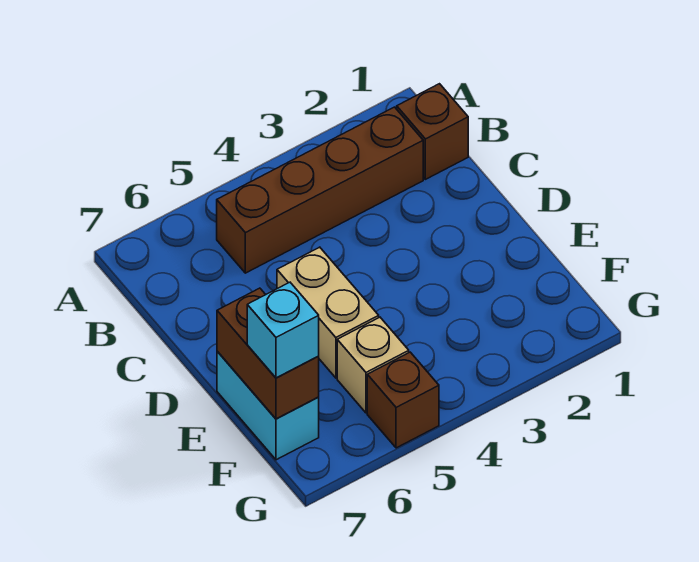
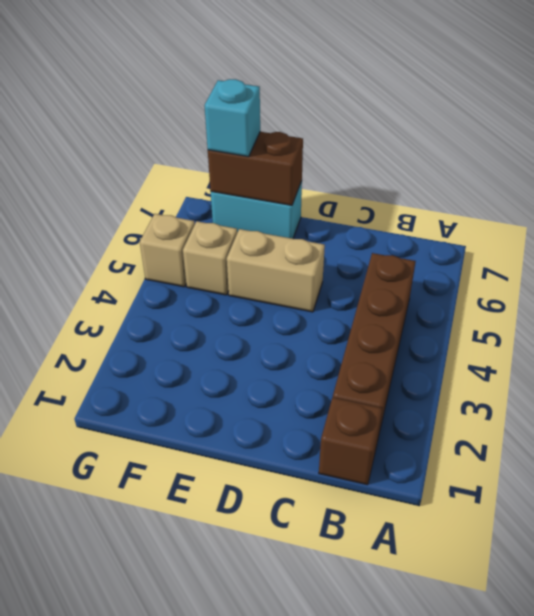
brown brick G5 level 1 -> tan brick G5 level 1

